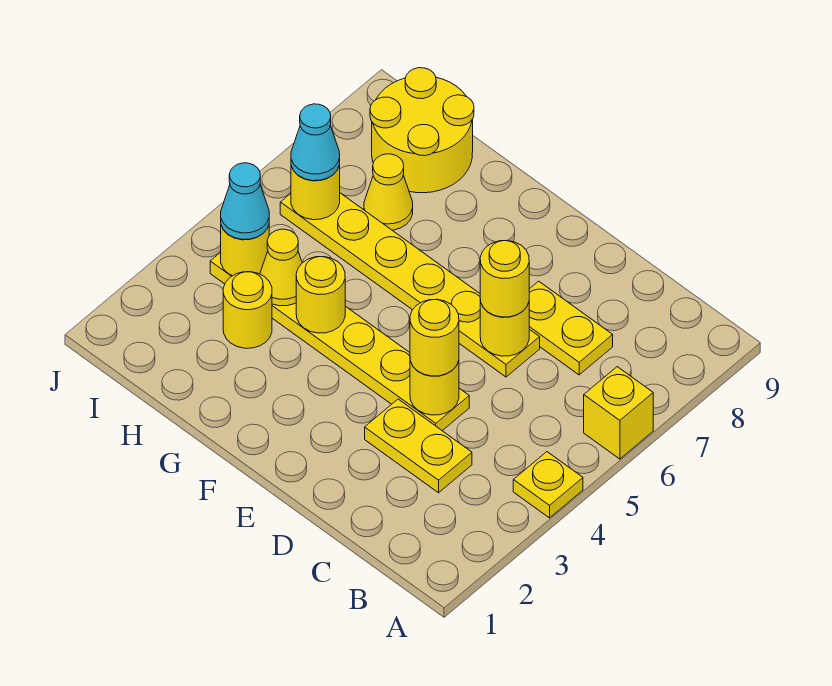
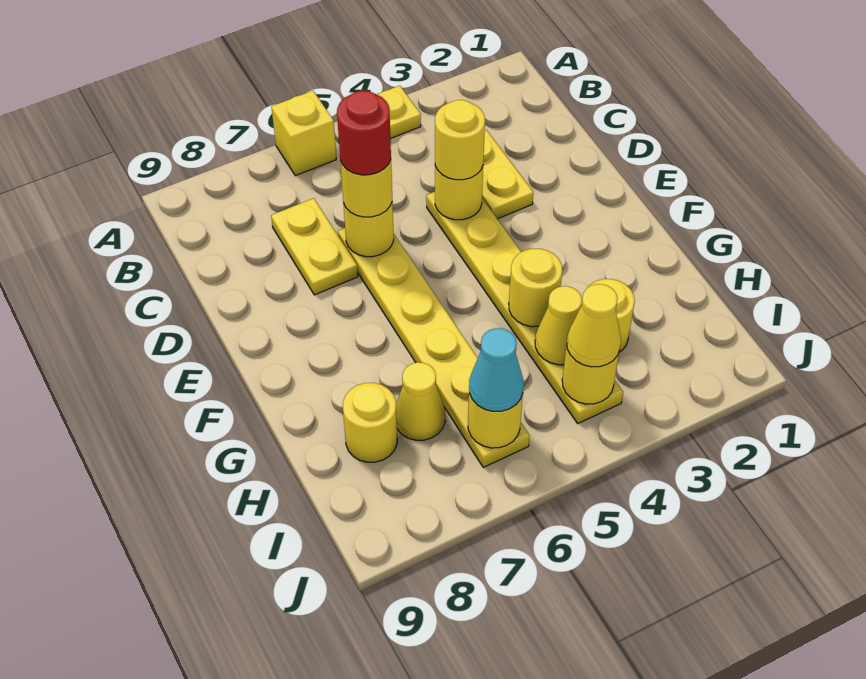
none -> red round brick D6 level 4
yellow round brick H8:I9 level 1 -> yellow round brick H8 level 1
cyan cone I4 level 3 -> yellow cone I4 level 3

